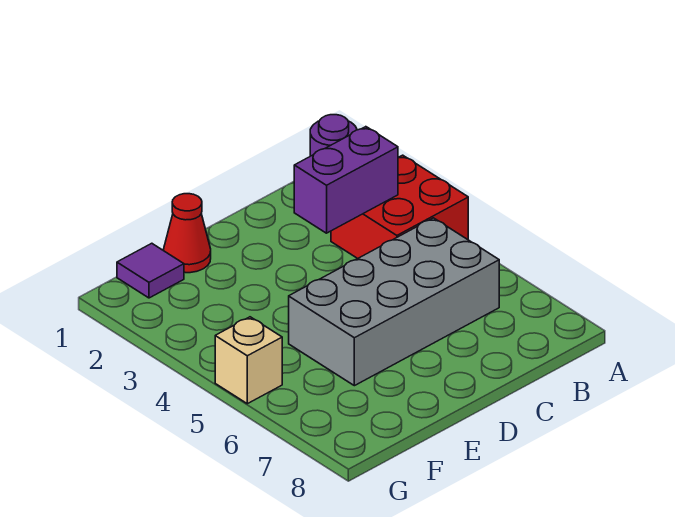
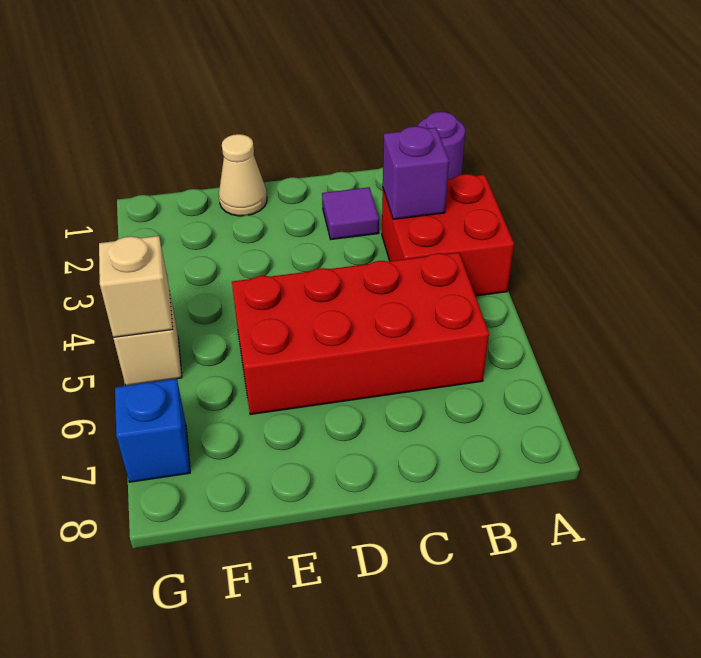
purple brick B3:C3 level 2 -> purple brick B3 level 2
grey brick B5:E6 level 1 -> red brick B5:E6 level 1
red cone E1 level 1 -> tan cone E1 level 1
purple tile F1 level 1 -> purple tile C2 level 1
none -> tan brick G5 level 2
none -> blue brick G7 level 1

